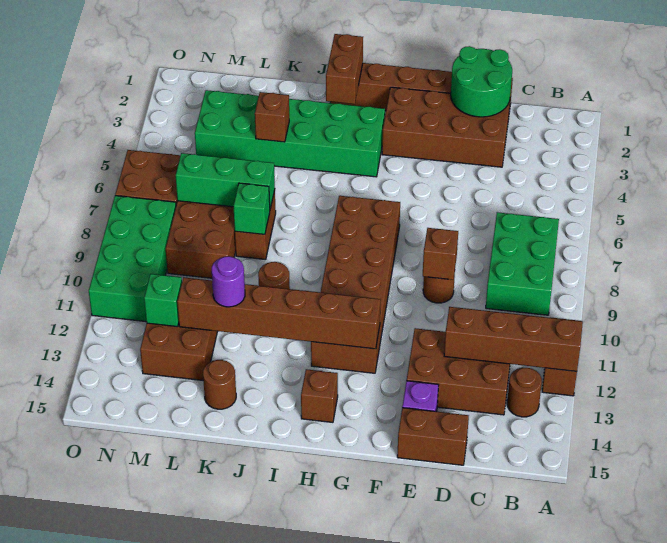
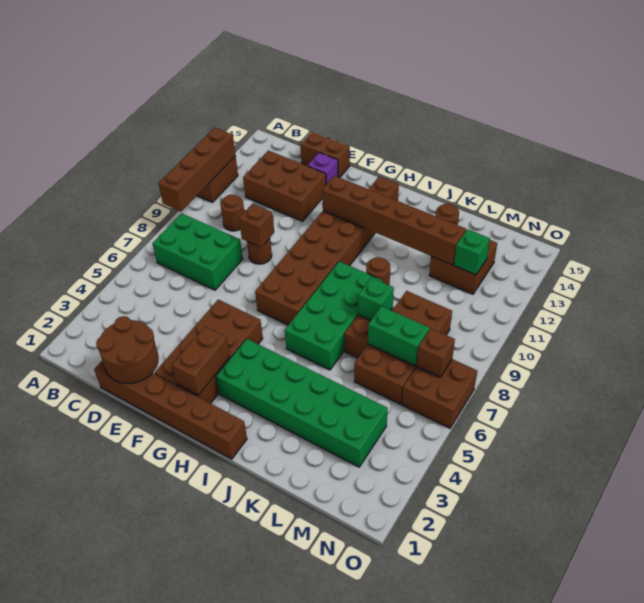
brown brick A12:D12 level 2 -> brown brick A9:A12 level 2
green brick B7:C9 level 1 -> green brick B7:D8 level 1
brown round brick B13 level 1 -> brown round brick C10 level 1
green round brick D1:E2 level 2 -> brown round brick D1:E2 level 2
brown brick D2:G3 level 1 -> brown brick F2:G5 level 1
brown brick I1:I2 level 2 -> brown brick G2:G3 level 2
brown brick K4 level 2 -> brown brick N7 level 2
green brick K7:M7 level 2 -> green brick L7:M7 level 2
purple round brick K12 level 3 -> none
green brick N8:O11 level 1 -> green brick I6:J9 level 1

